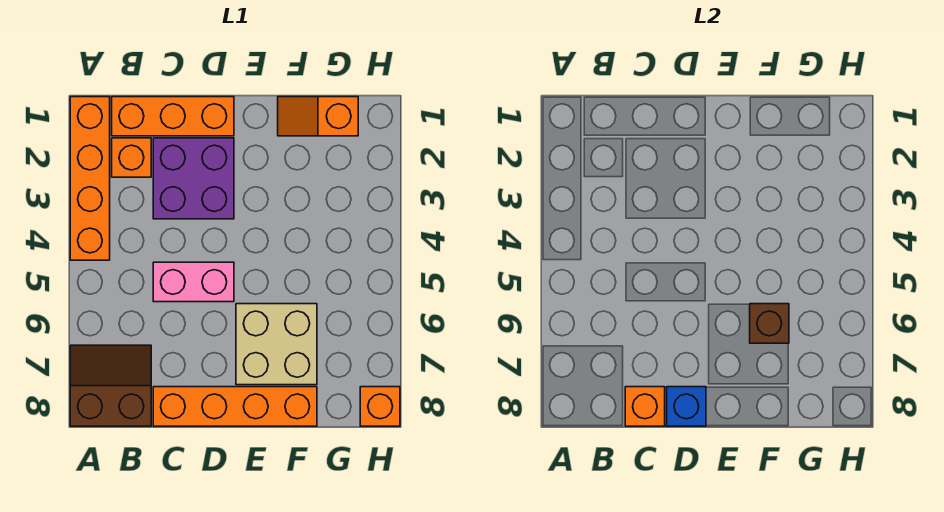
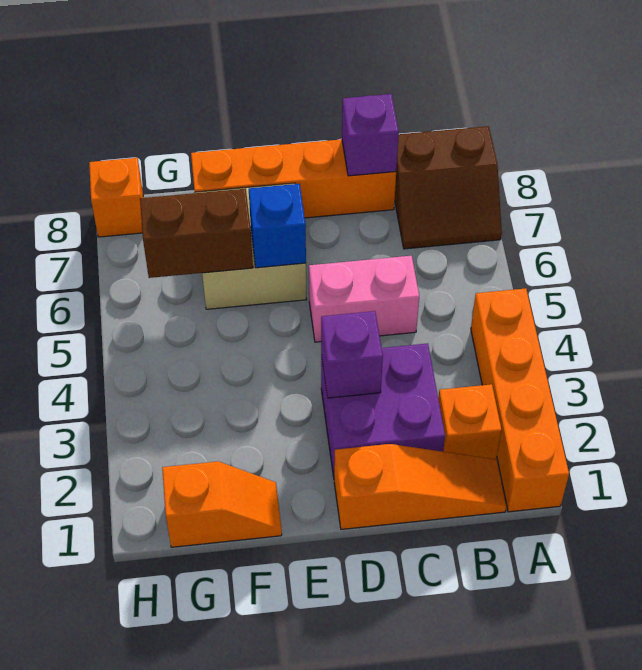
orange brick B1:D1 level 1 -> orange slope B1:D1 level 1 top D
orange brick C8 level 2 -> purple brick C8 level 2
none -> purple brick D3 level 2
blue brick D8 level 2 -> blue brick E6 level 2
brown brick F6 level 2 -> brown brick F6:G6 level 2

